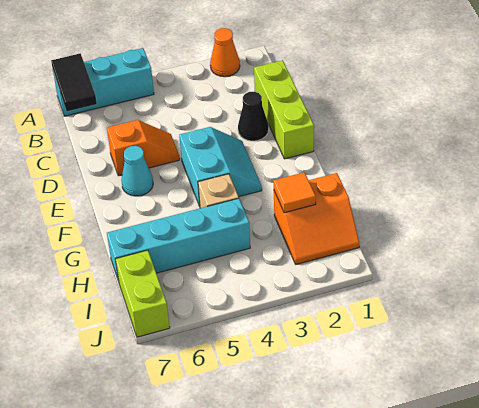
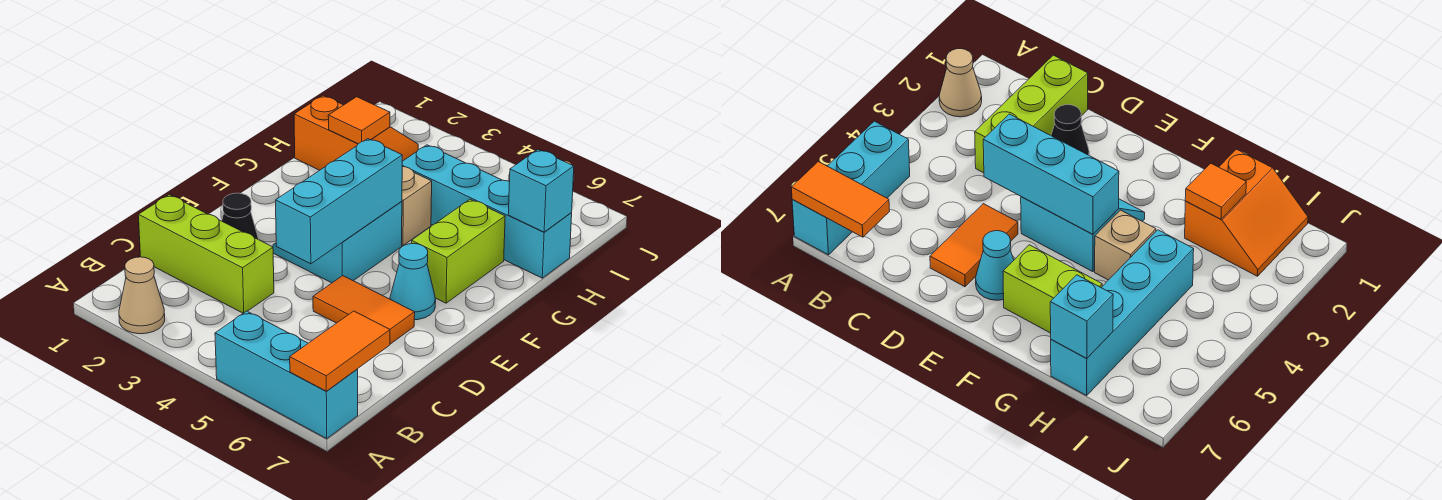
orange cone A2 level 1 -> tan cone A2 level 1
black tile A7:B7 level 2 -> orange tile A7:B7 level 2
lime brick C1:E1 level 1 -> lime brick C1:C3 level 1
none -> cyan brick D4:F4 level 2
orange slope D5:D6 level 1 top 6 -> orange tile D5:D6 level 1
none -> cyan brick H7 level 2
lime brick I7:J7 level 1 -> lime brick F6:G6 level 1

